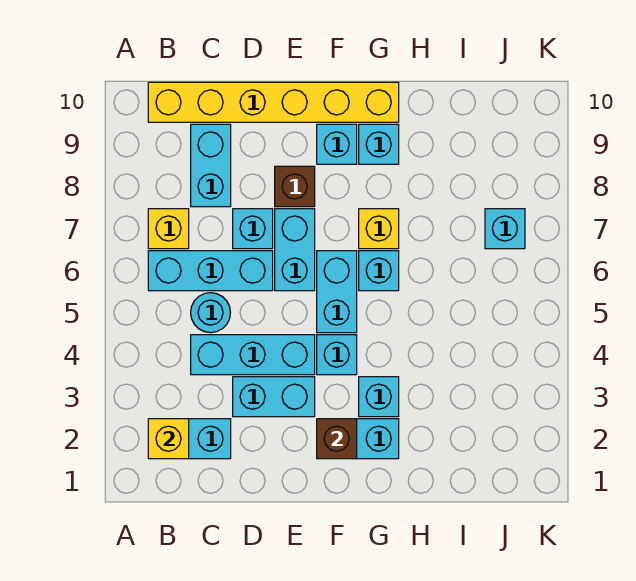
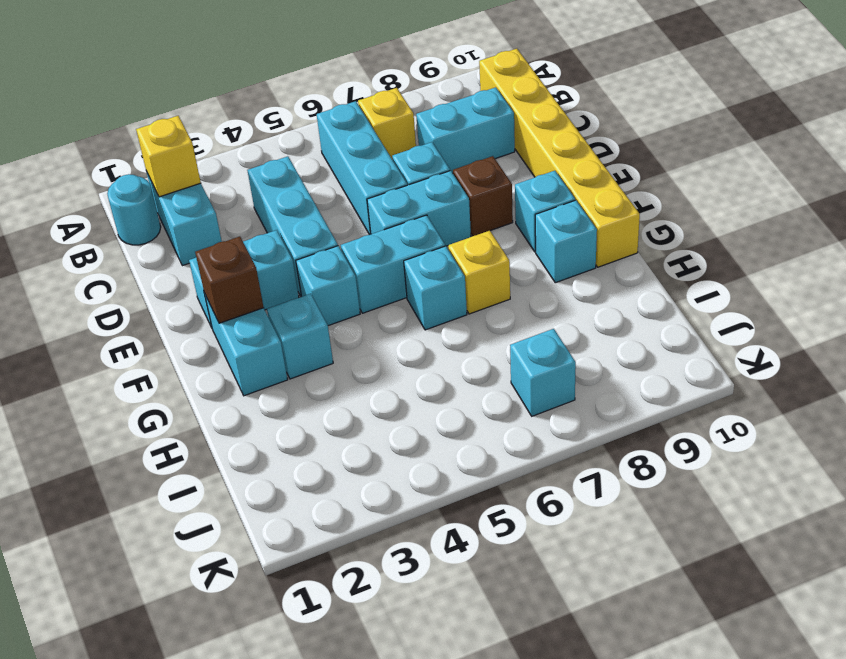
cyan round brick C5 level 1 -> cyan round brick B1 level 1
cyan brick D3:E3 level 1 -> cyan brick E2:E3 level 1

